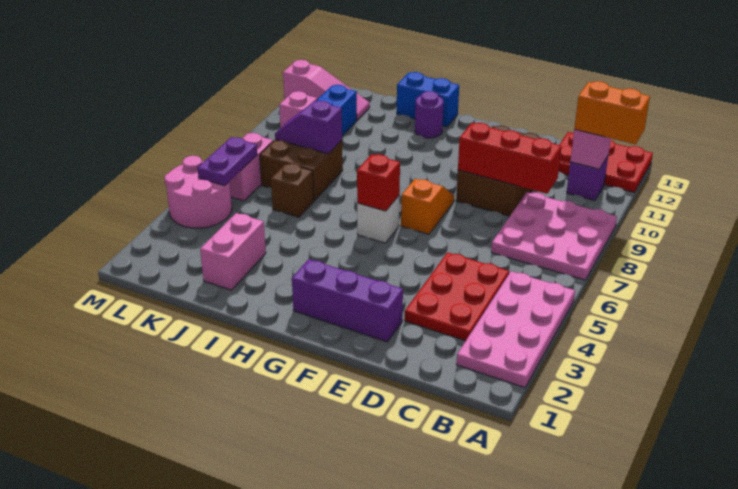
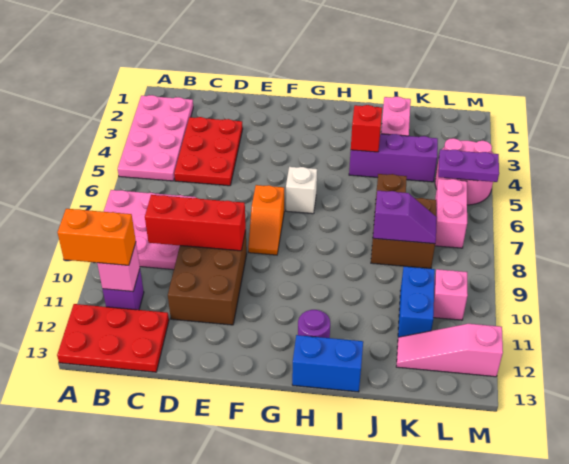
purple brick E2:G2 level 1 -> purple brick I4:K4 level 1
red brick G6 level 2 -> red brick I4 level 2
purple plate L5:L6 level 2 -> purple plate L5:M5 level 2

